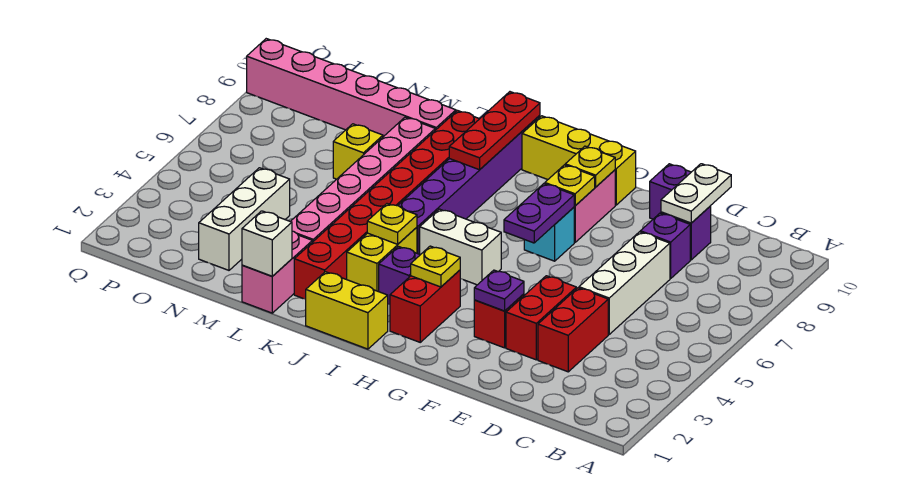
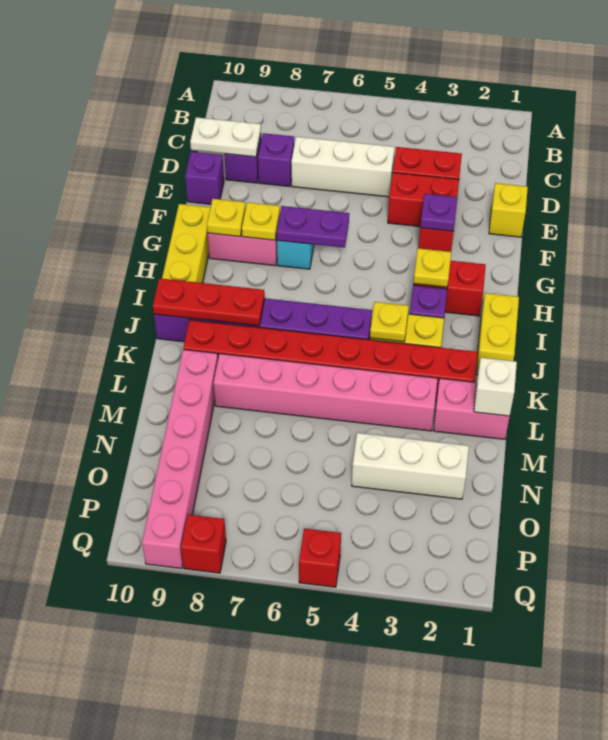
white brick H5:I5 level 1 -> none
yellow brick M7 level 1 -> yellow brick E1 level 1
none -> red brick Q5 level 1
none -> red brick Q8 level 1

